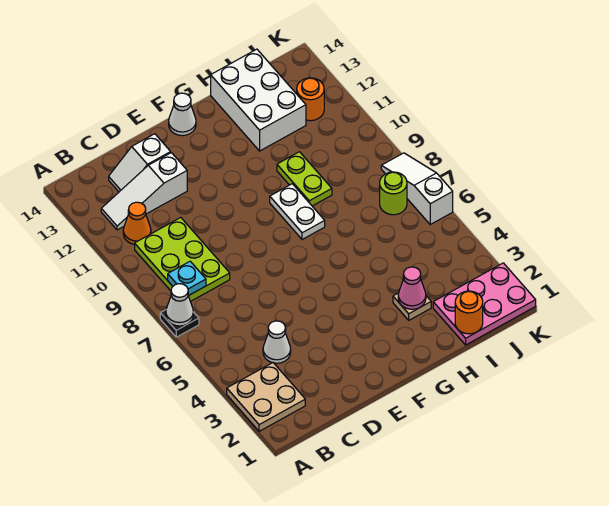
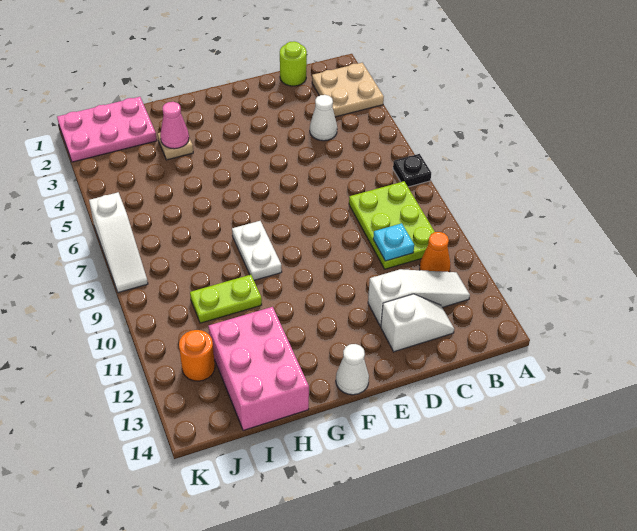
white cone A7 level 2 -> none
cyan plate B8 level 2 -> cyan plate C10 level 2
lime plate H9:H10 level 1 -> lime plate H10:I10 level 1
white brick H12:I14 level 1 -> pink brick H12:I14 level 1
orange round brick I1 level 2 -> none
lime round brick J7 level 1 -> lime round brick C1 level 1

